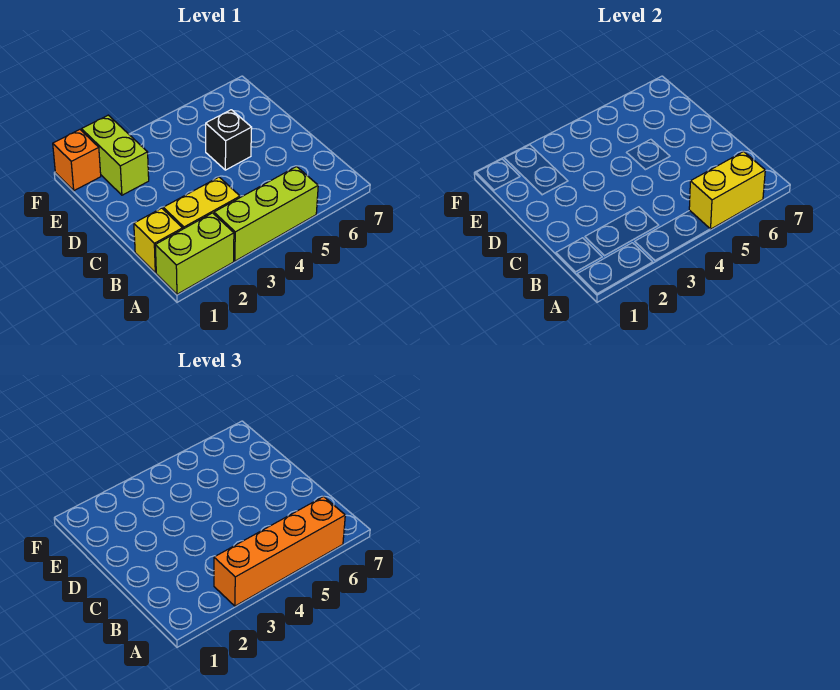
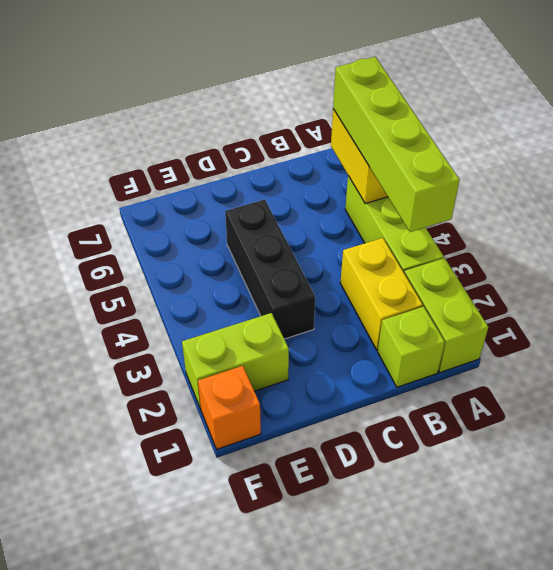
orange brick A3:A6 level 3 -> lime brick A3:A6 level 3
yellow brick B1 level 1 -> lime brick B1 level 1
black brick D5 level 1 -> black brick D3:D5 level 1

